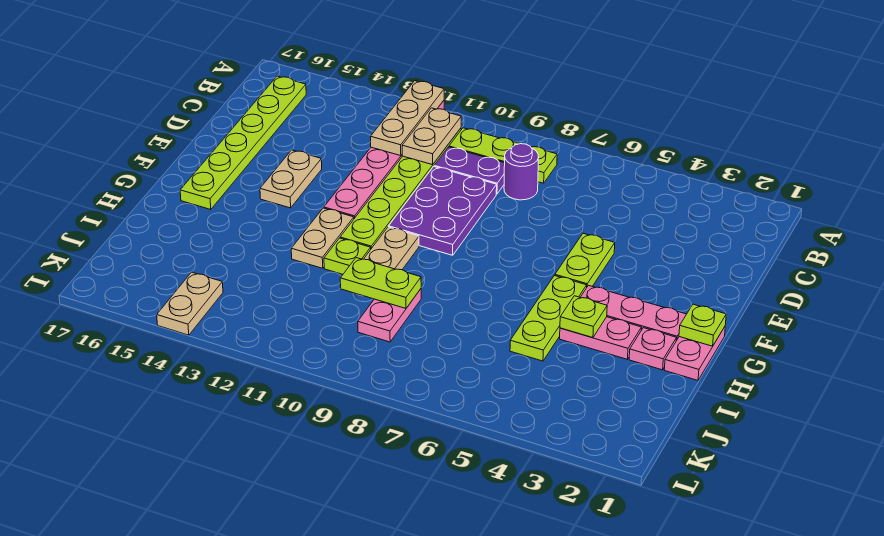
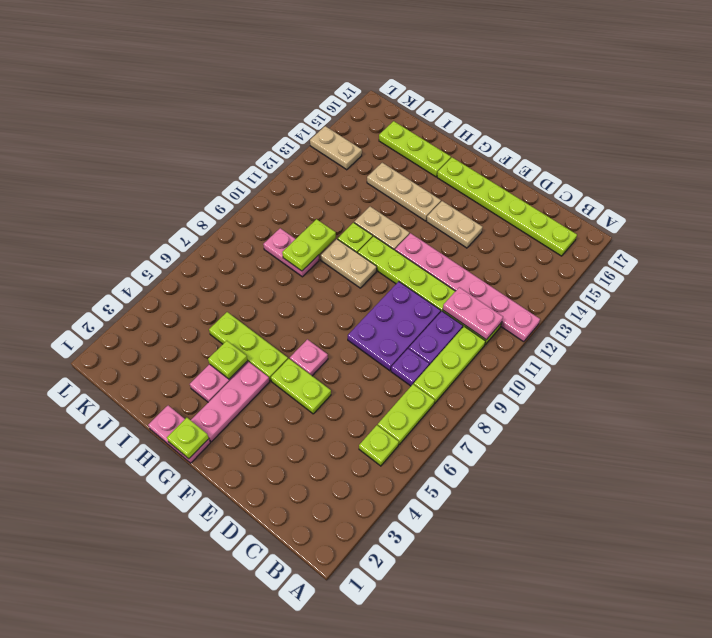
tan plate A12:C12 level 2 -> tan plate G14:I14 level 1
none -> lime plate B5 level 1
none -> lime plate B6:B7 level 1
tan plate B11:C11 level 2 -> pink plate B11:C11 level 2
purple round brick C8 level 1 -> purple plate C8 level 1
purple plate D9:F10 level 1 -> purple plate D8:E10 level 1
pink plate H2 level 1 -> pink plate F6 level 1
none -> lime plate H16:J16 level 1

